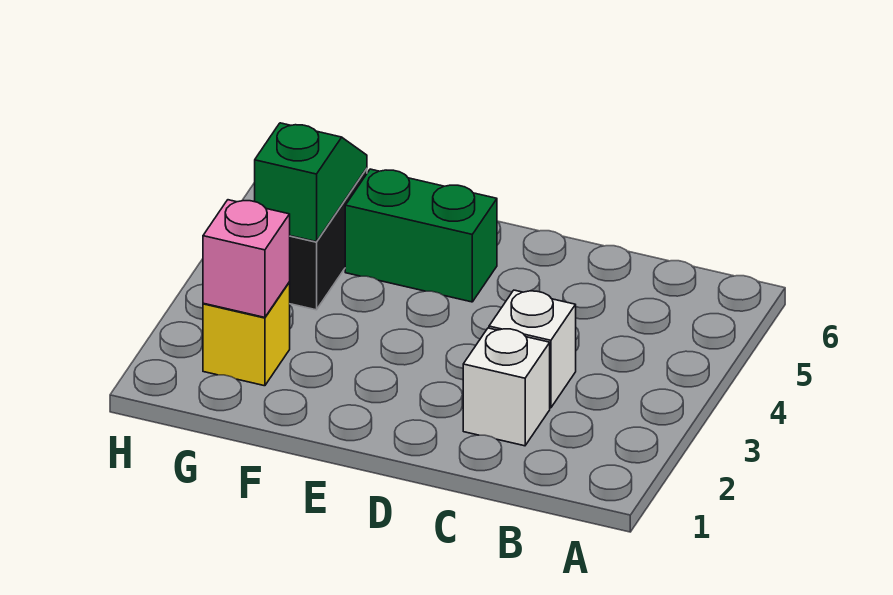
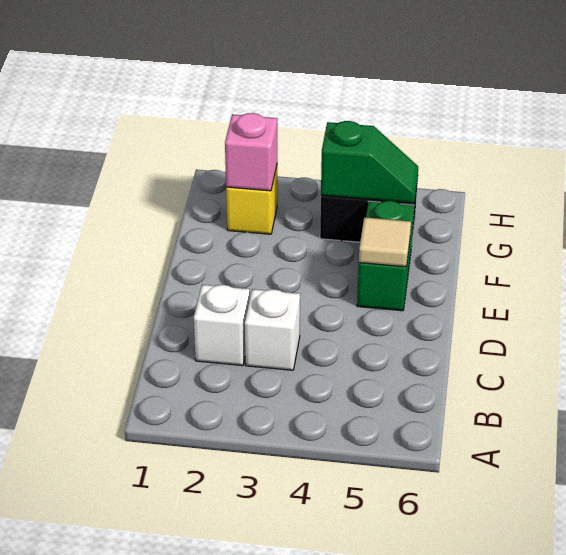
none -> tan tile E5 level 2

